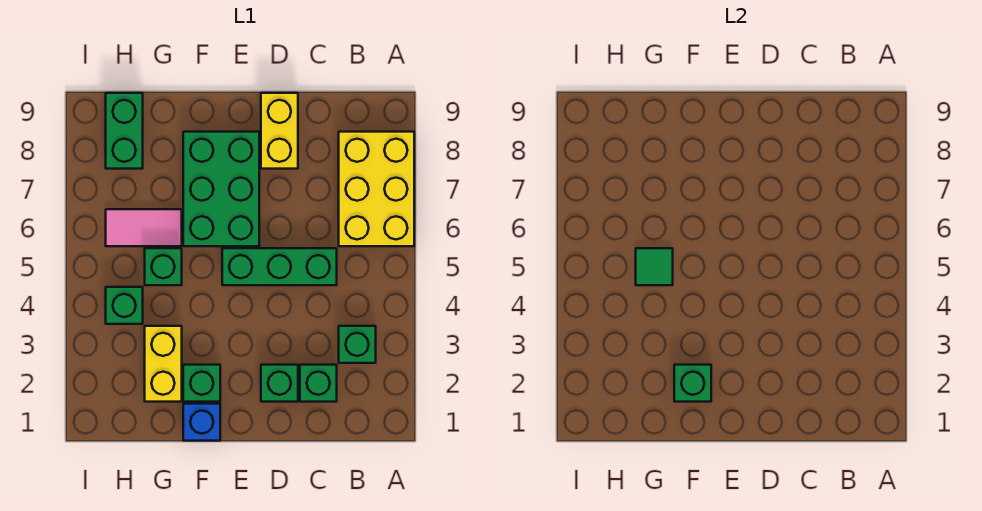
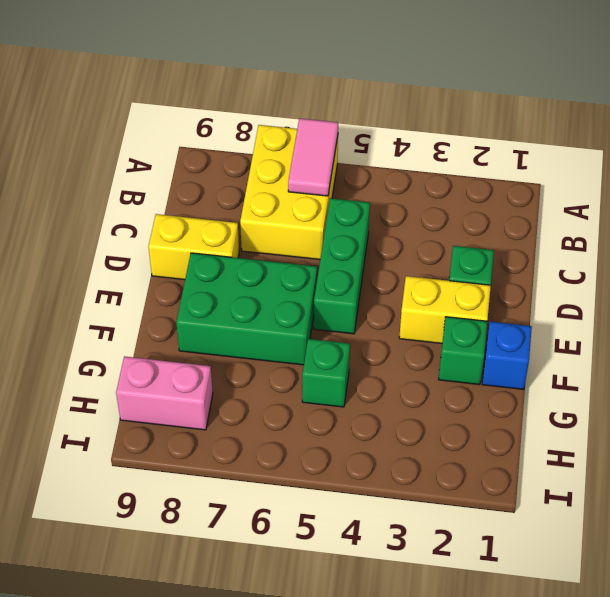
yellow brick A6:B8 level 1 -> yellow brick A6:C7 level 1
green brick B3 level 1 -> none
green brick C2 level 1 -> none
green brick F2 level 2 -> none
yellow brick G2:G3 level 1 -> yellow brick E2:E3 level 1
green tile G5 level 2 -> none
pink tile G6:H6 level 1 -> pink tile A6:B6 level 2
green brick H4 level 1 -> none
green brick H8:H9 level 1 -> pink brick H8:H9 level 1

